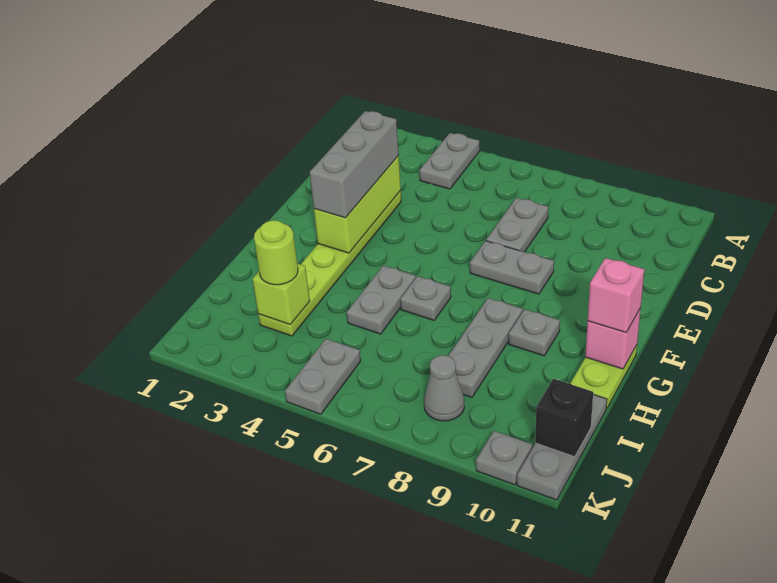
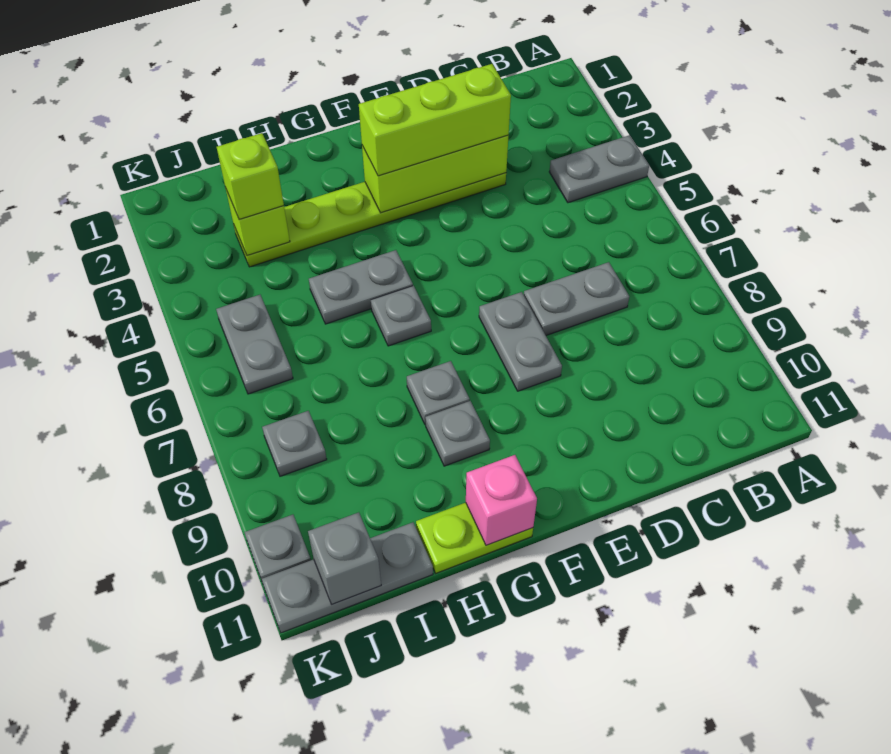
grey brick D3:F3 level 3 -> lime brick D3:F3 level 3
grey plate G8:I8 level 1 -> grey plate G8 level 1
pink brick G11 level 3 -> none
lime round brick I3 level 3 -> lime brick I3 level 3
grey plate J5:K5 level 1 -> grey plate J5:J6 level 1
grey cone J8 level 1 -> grey plate J8 level 1
black brick J11 level 2 -> grey brick J11 level 2

